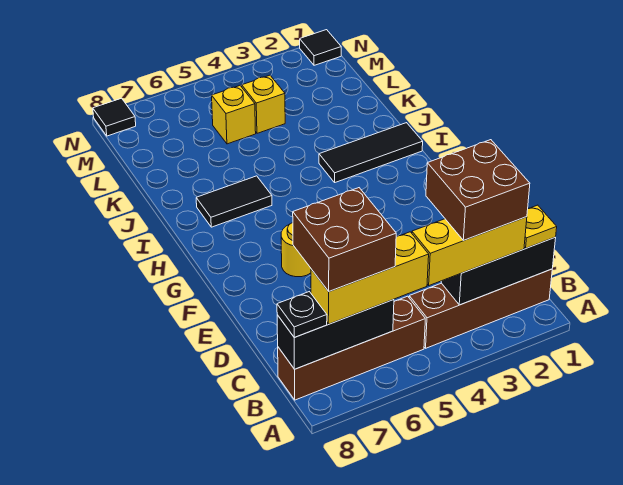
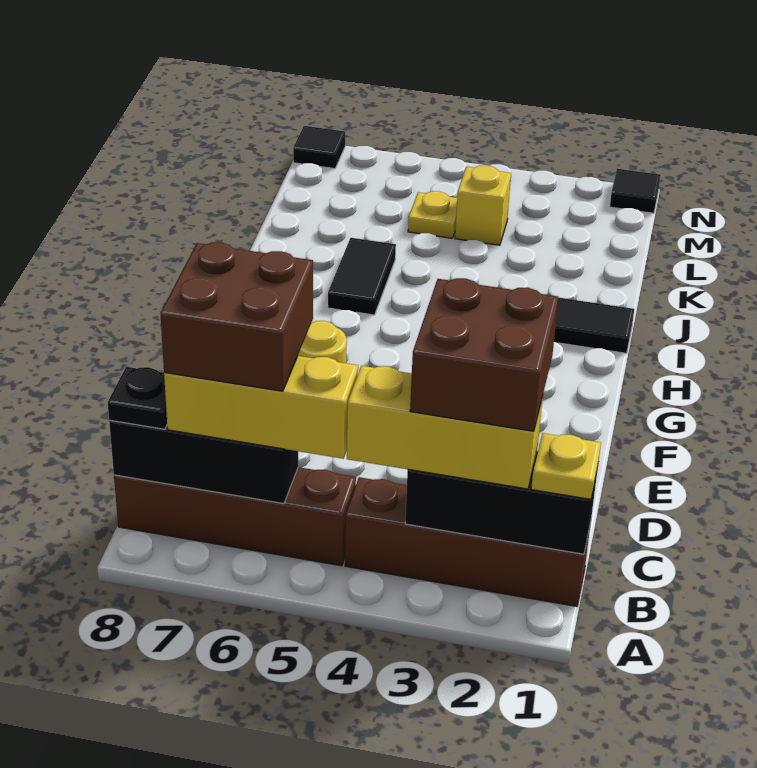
black tile I6:I7 level 1 -> black tile I6:J6 level 1
yellow brick L5 level 1 -> yellow plate L5 level 1

